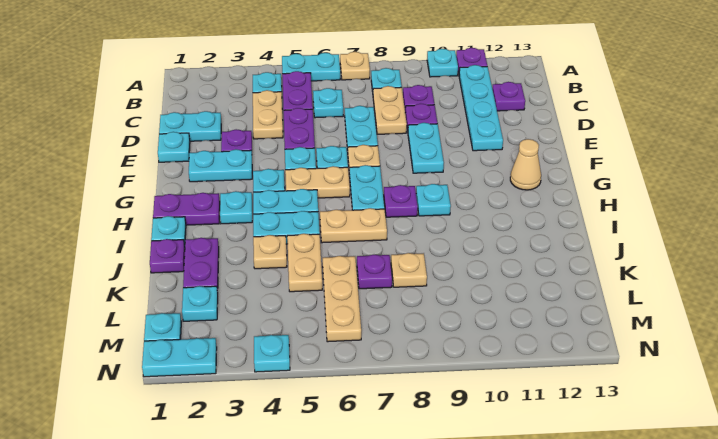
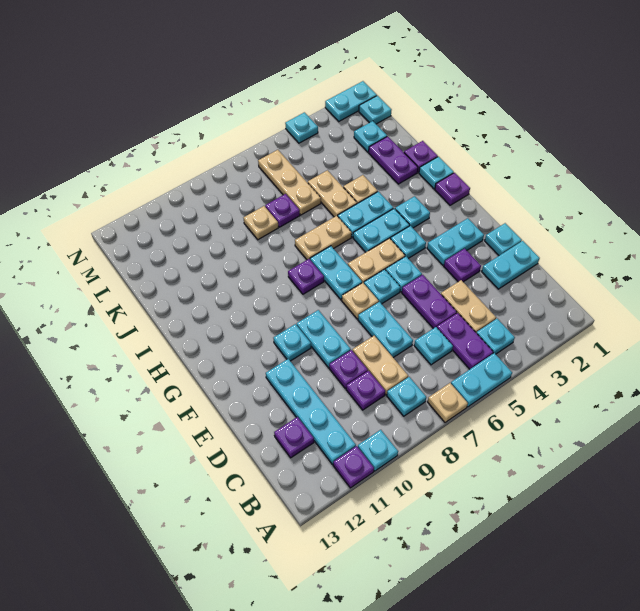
tan cone G12 level 1 -> none
purple plate H1:H2 level 1 -> purple plate H1 level 1
cyan plate H9 level 1 -> cyan plate F10 level 1

